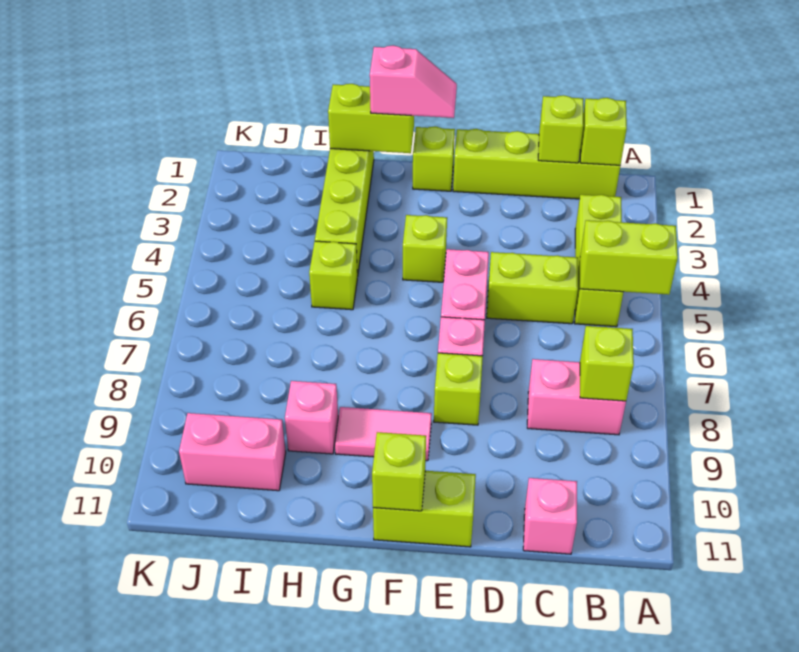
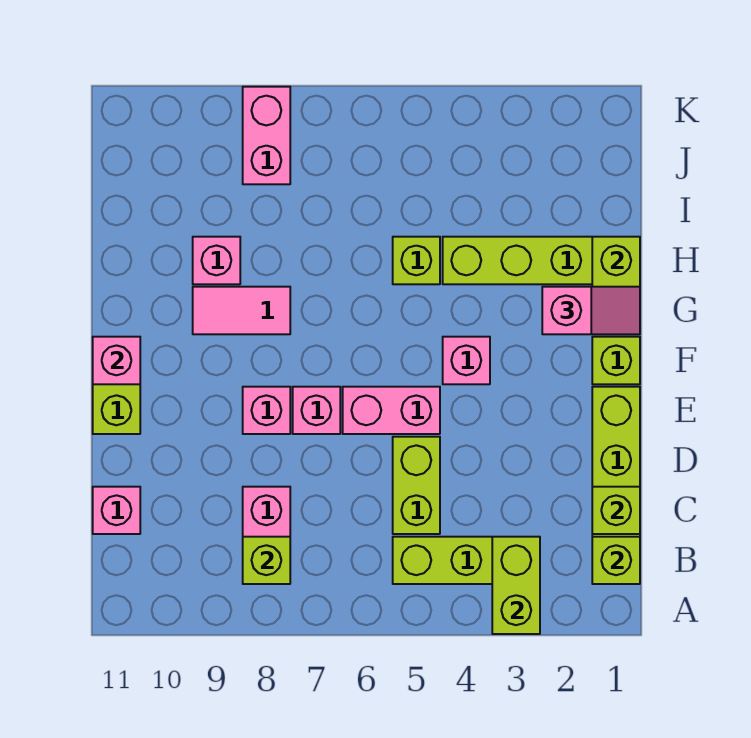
lime brick A5:B5 level 2 -> lime brick A3:B3 level 2
lime brick E8 level 1 -> pink brick E8 level 1
pink slope F1:G1 level 3 top G -> pink slope G1:G2 level 3 top 2
lime brick F4 level 1 -> pink brick F4 level 1
pink tile F9:G9 level 1 -> pink tile G8:G9 level 1
lime brick F11 level 2 -> pink brick F11 level 2
pink brick I10:J10 level 1 -> pink brick J8:K8 level 1

